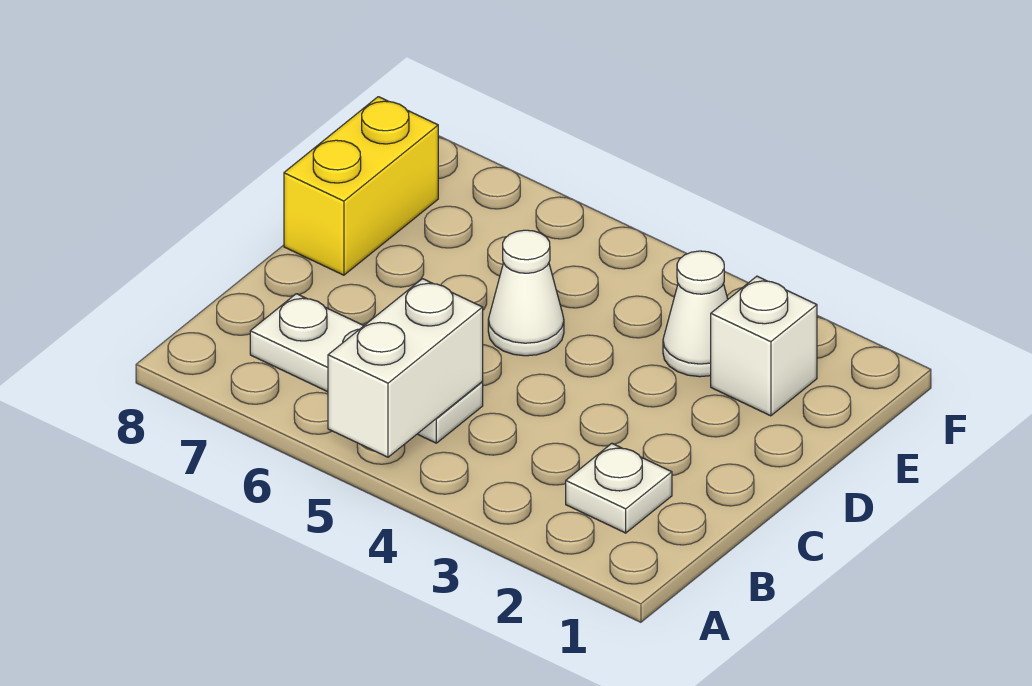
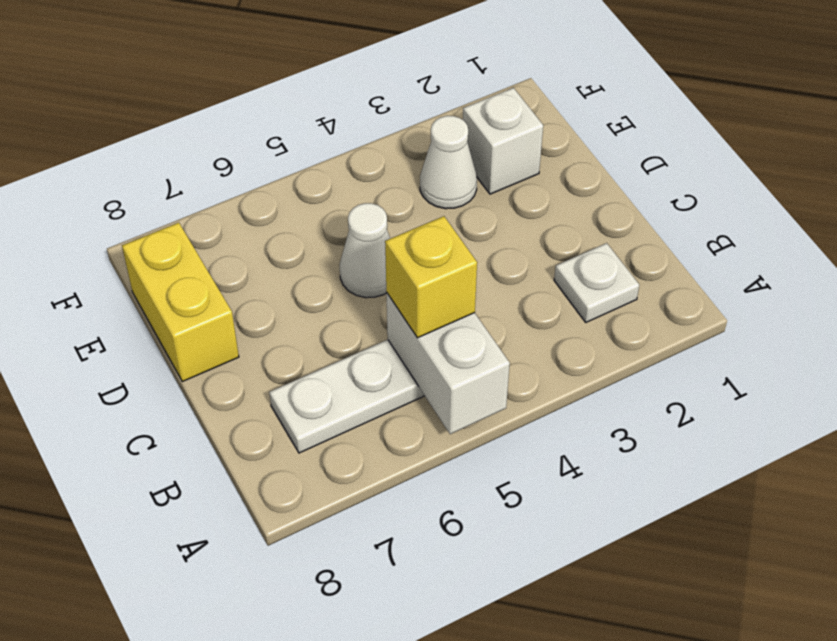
none -> yellow brick B5 level 3

